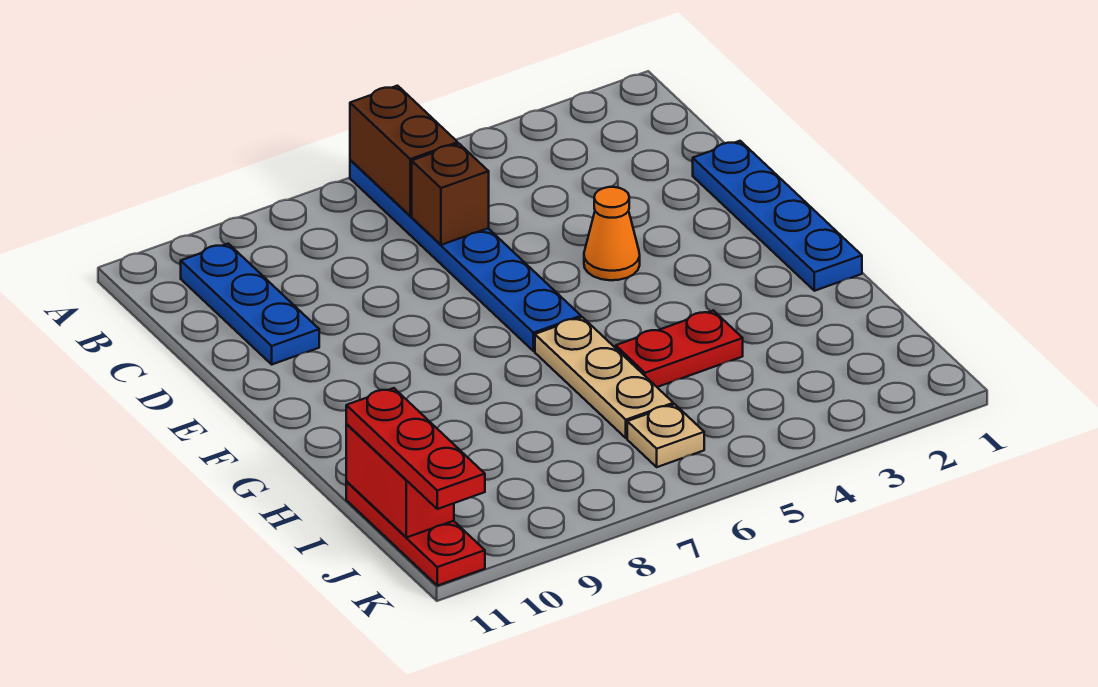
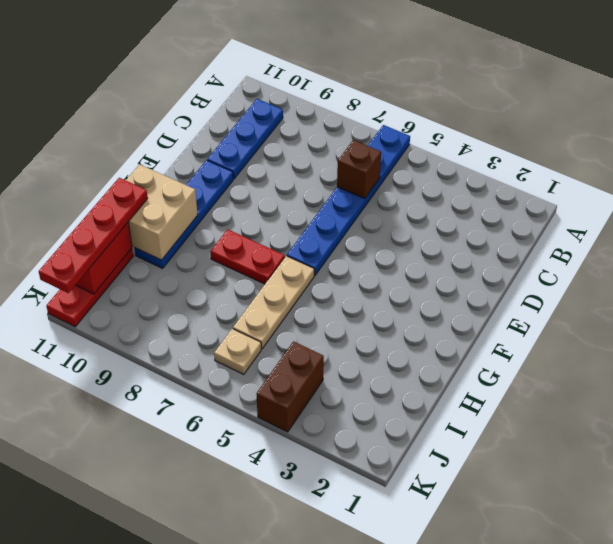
brown brick A6:B6 level 2 -> brown brick J4:K4 level 1
blue plate D1:G1 level 1 -> blue plate E10:H10 level 1
orange cone E4 level 1 -> none
none -> tan brick G10:H11 level 2
red plate H4:H5 level 1 -> red plate G7:G8 level 1
red plate I11:K11 level 3 -> red plate H11:K11 level 3

